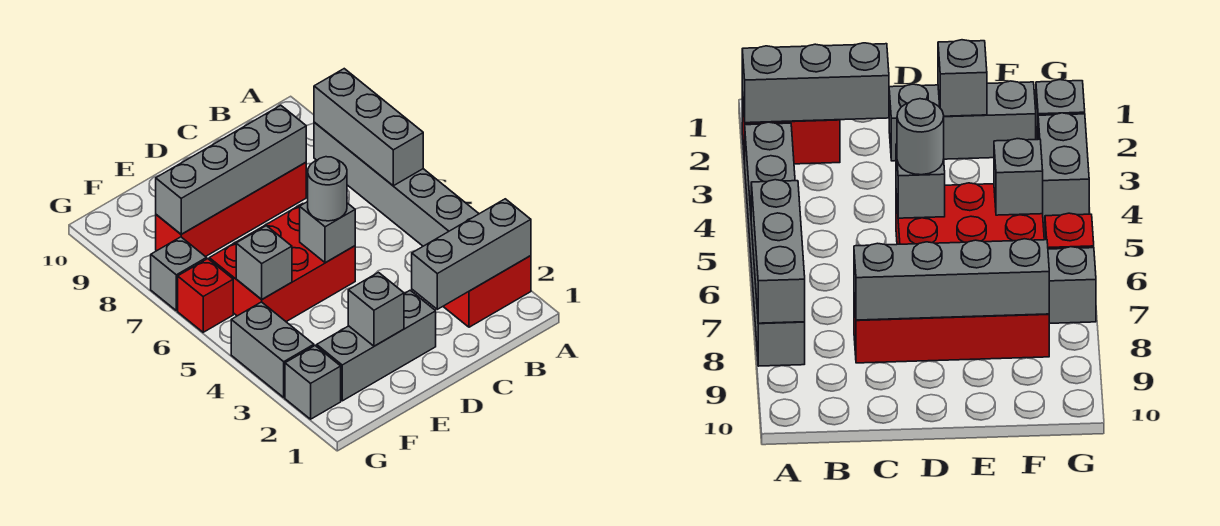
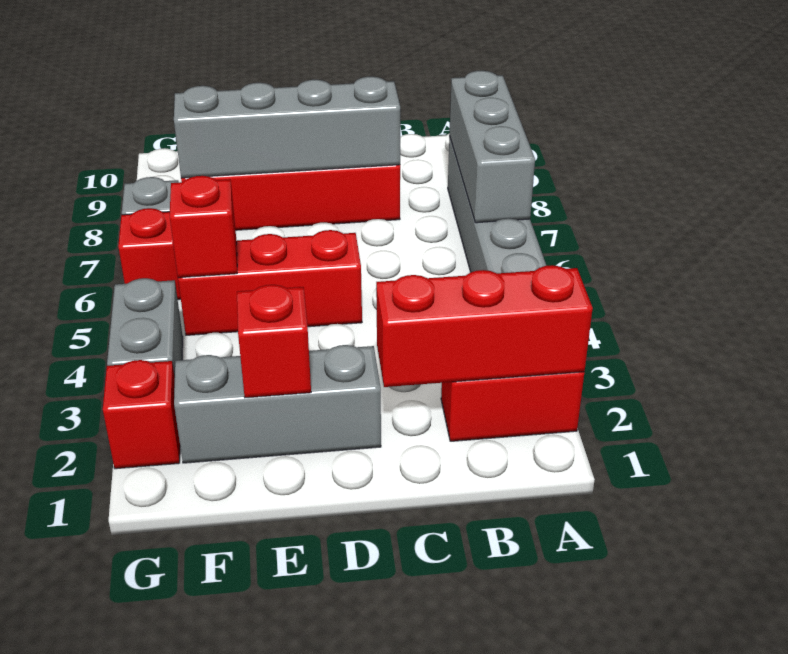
grey brick A2:C2 level 2 -> red brick A2:C2 level 2
red brick D5:F6 level 1 -> red brick D5:F5 level 1
grey brick D5 level 2 -> none
grey round brick D5 level 3 -> none
grey brick E2 level 2 -> red brick E2 level 2
grey brick F5 level 2 -> red brick F5 level 2
grey brick G2 level 1 -> red brick G2 level 1

